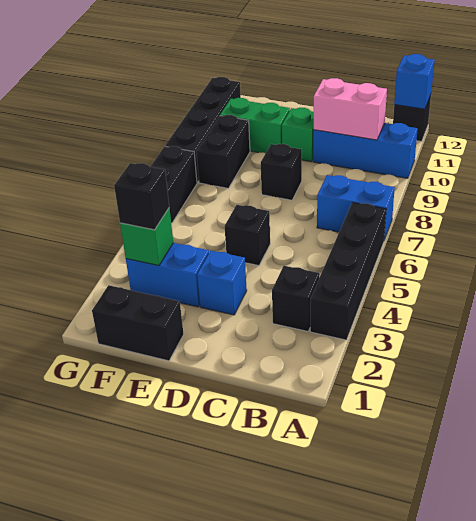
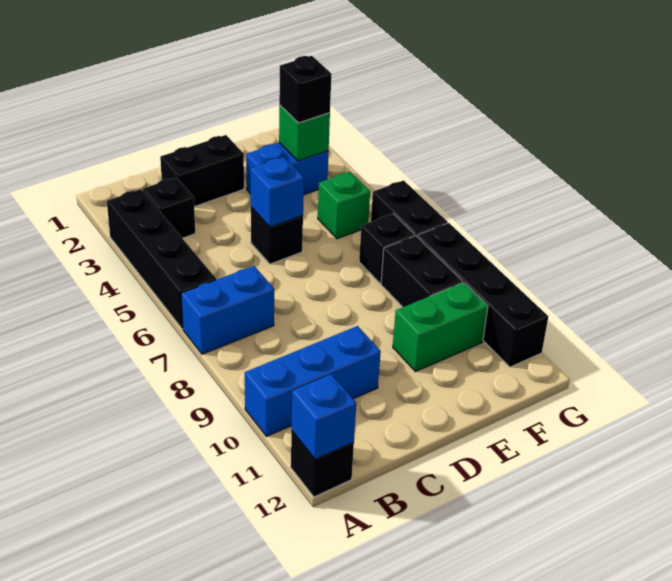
pink brick B10:C10 level 2 -> none
blue brick D3 level 1 -> blue brick D5 level 2
black brick D8 level 1 -> black brick F7 level 1
green brick D10 level 1 -> green brick F5 level 1
black brick E1:F1 level 1 -> black brick C2:D2 level 1

